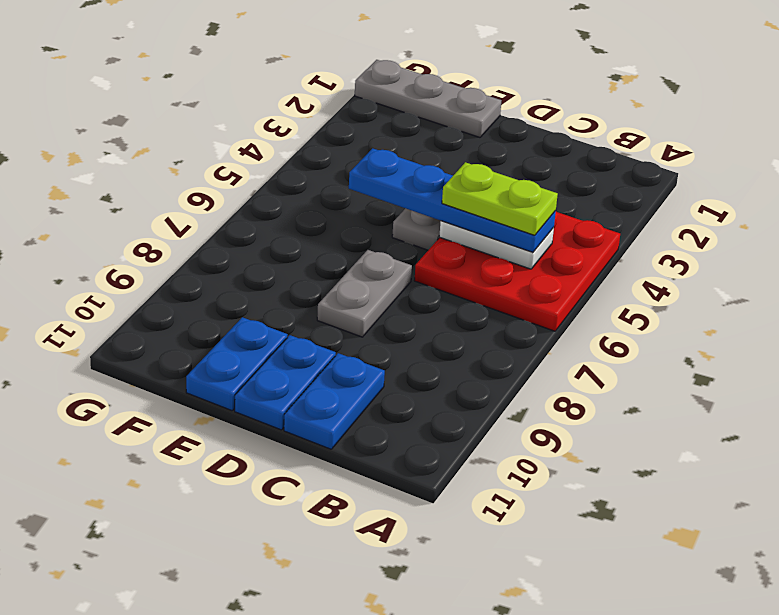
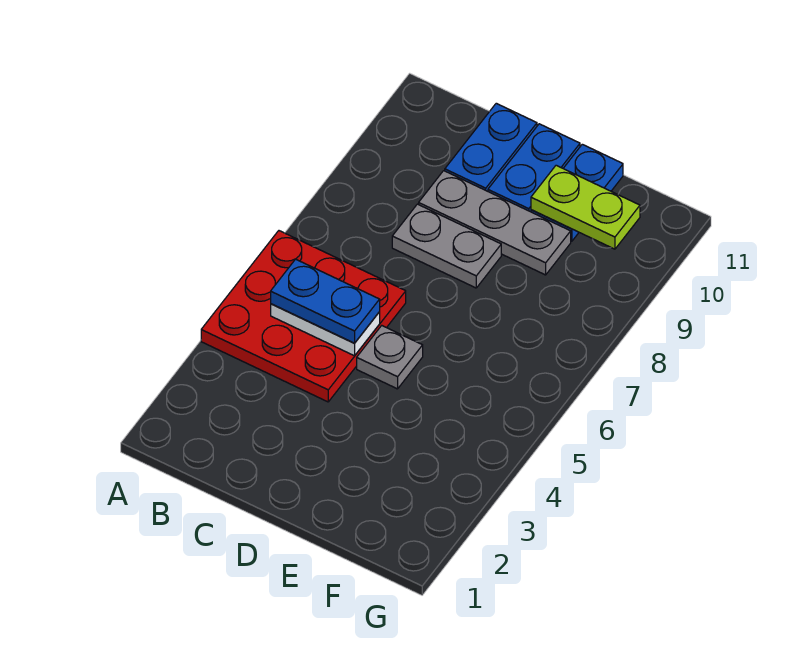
blue plate B5:E5 level 3 -> blue plate B5:C5 level 3
lime plate B5:C5 level 4 -> lime plate E10:F10 level 2
grey plate D7:D8 level 1 -> grey plate C8:D8 level 1
grey plate E1:G1 level 1 -> grey plate C9:E9 level 1

